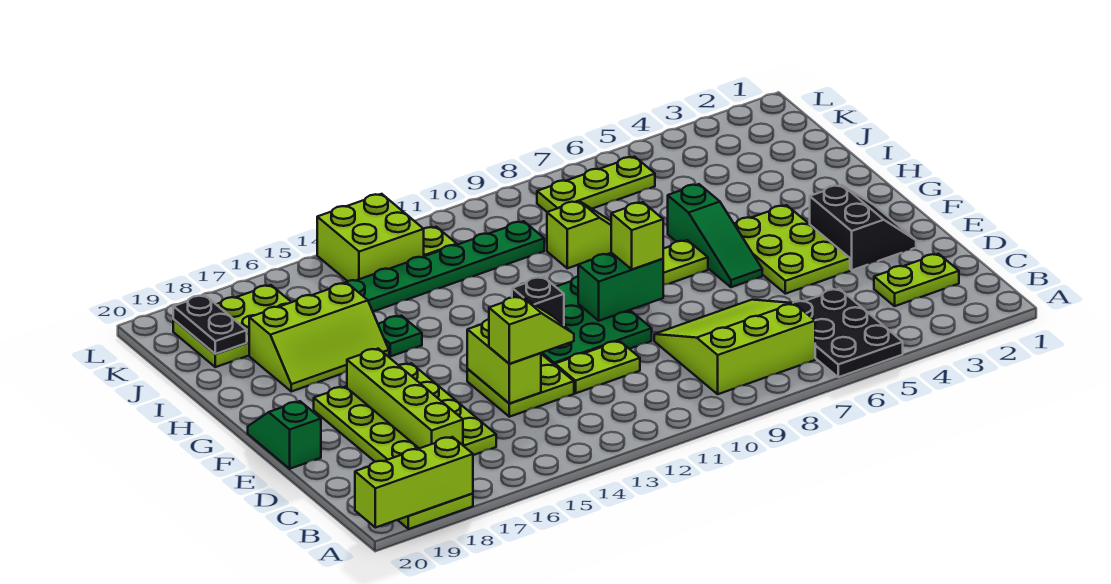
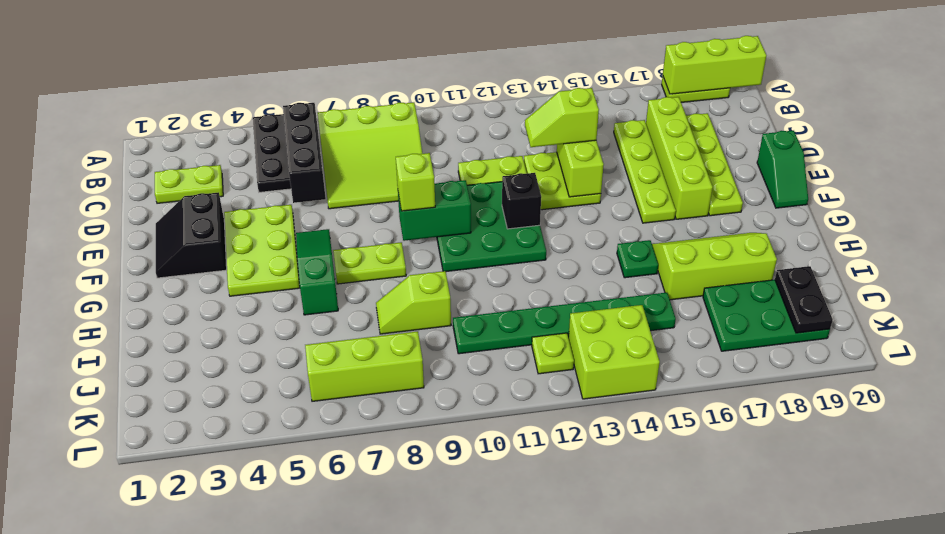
none -> black brick B6:D6 level 2
lime plate J17:K19 level 1 -> green plate J17:K19 level 1
lime plate K6:K8 level 1 -> lime brick K6:K8 level 1

